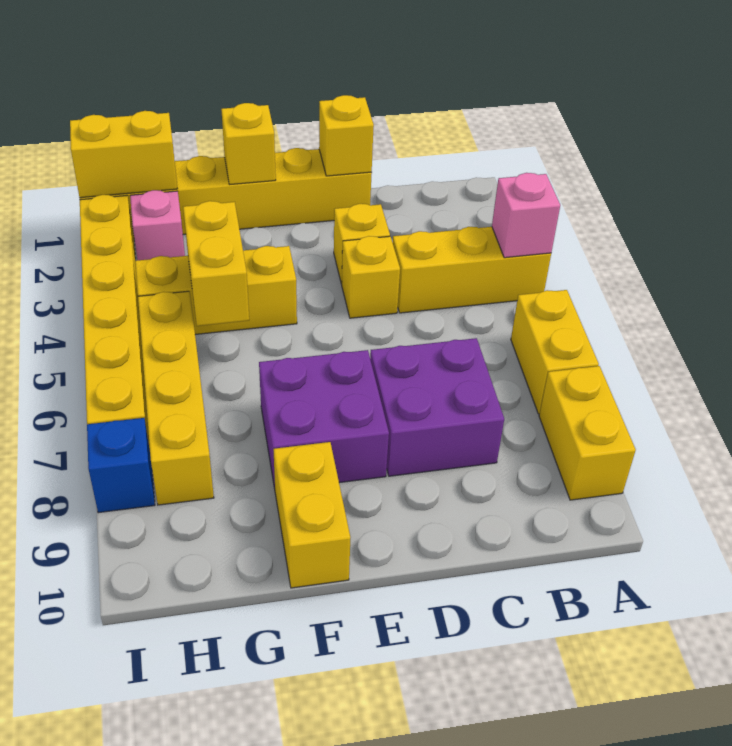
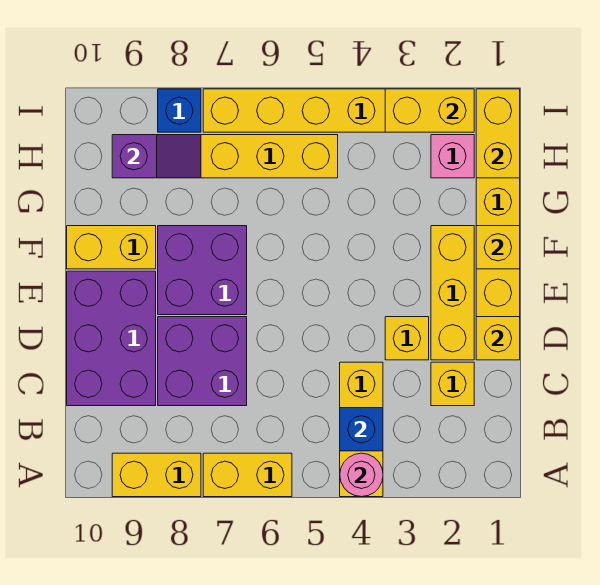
pink brick A4 level 2 -> pink round brick A4 level 2
none -> blue brick B4 level 2
none -> purple brick C9:E10 level 1
yellow brick D4 level 1 -> yellow brick C2 level 1
yellow brick F4:H4 level 1 -> yellow brick D2:F2 level 1
yellow brick G4:G5 level 2 -> yellow brick I2:I3 level 2
none -> purple slope H8:H9 level 2 top 9

